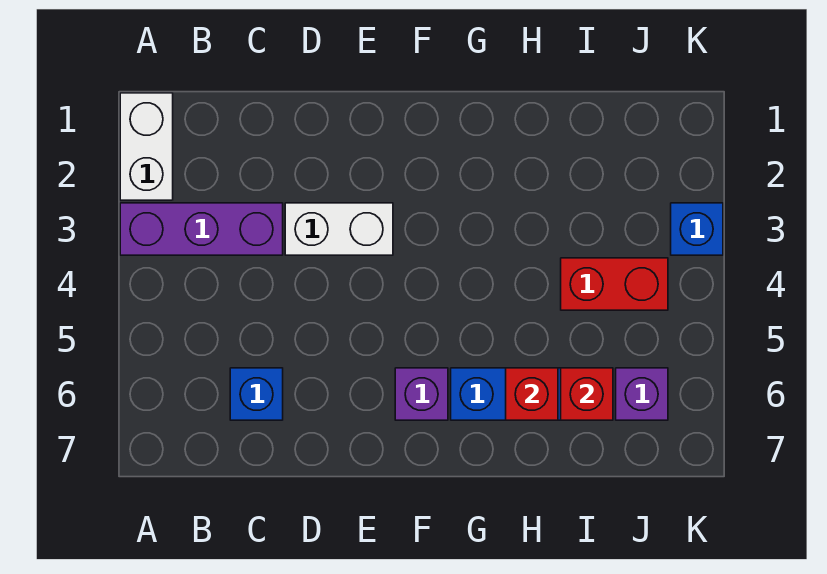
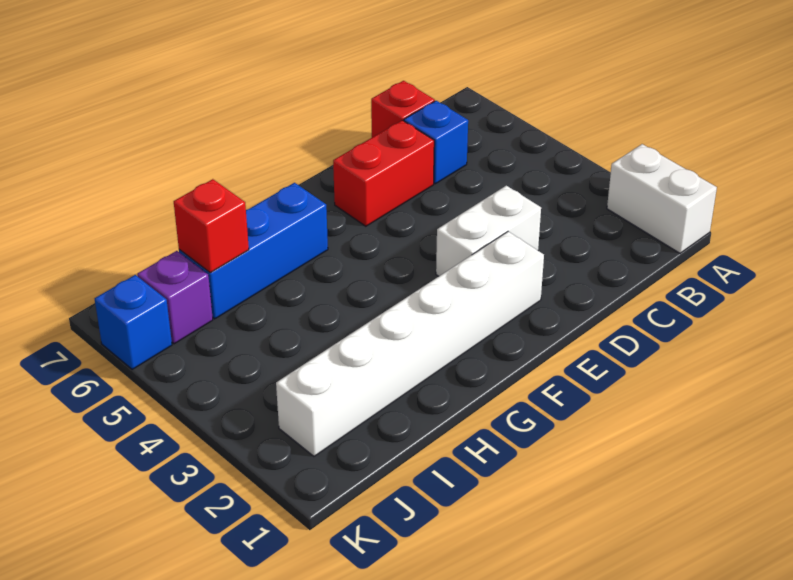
purple brick A3:C3 level 1 -> none
none -> white brick E2:J2 level 1
purple brick F6 level 1 -> none
red brick H6 level 2 -> red brick C7 level 1
red brick I4:J4 level 1 -> red brick D6:E6 level 1
blue brick K3 level 1 -> blue brick K6 level 1

